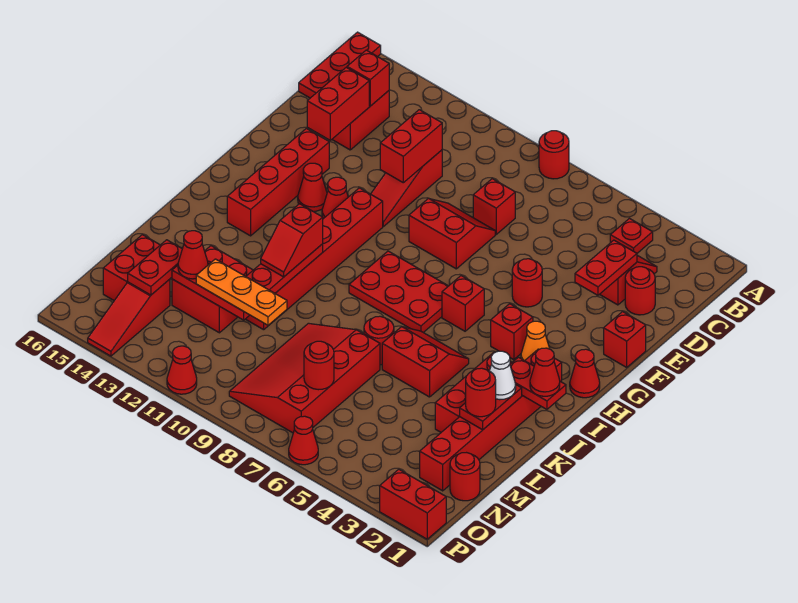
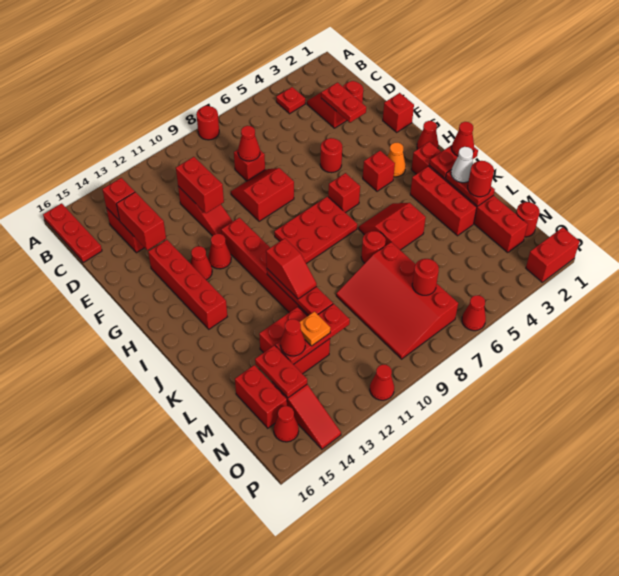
none -> red cone D8 level 2
orange plate M10:M12 level 3 -> orange plate M12 level 3
none -> red cone O15 level 1

